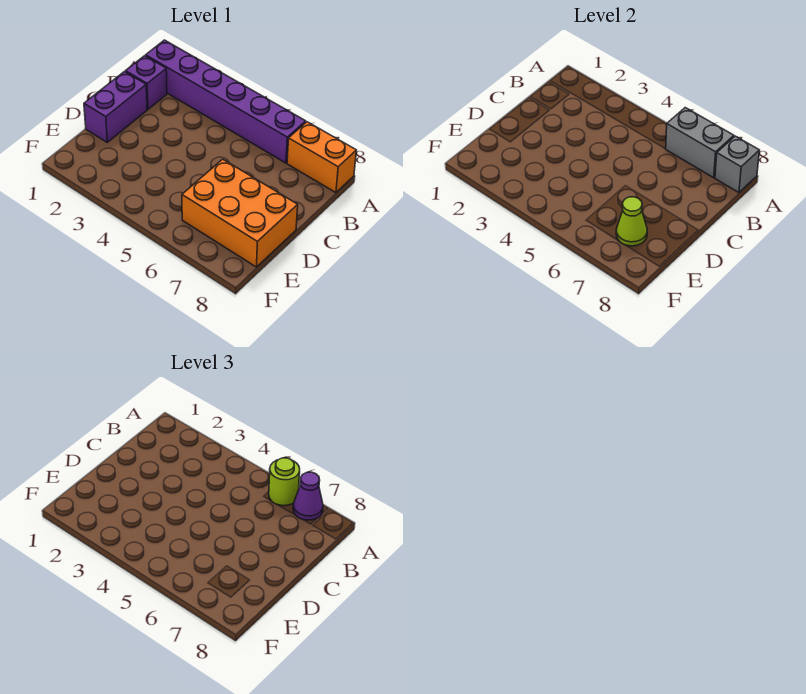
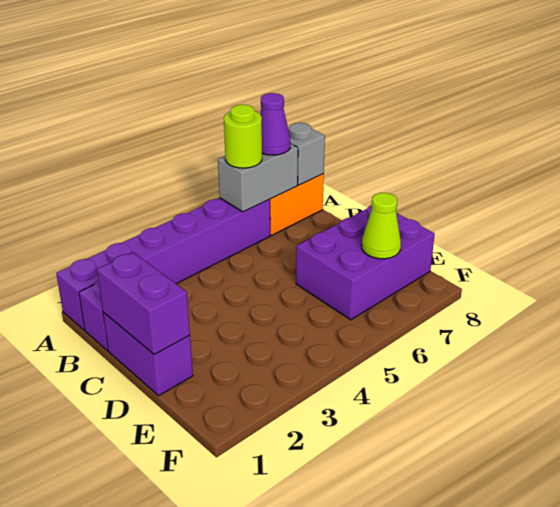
none -> purple brick C1:D1 level 2
orange brick D6:E8 level 1 -> purple brick D6:E8 level 1

